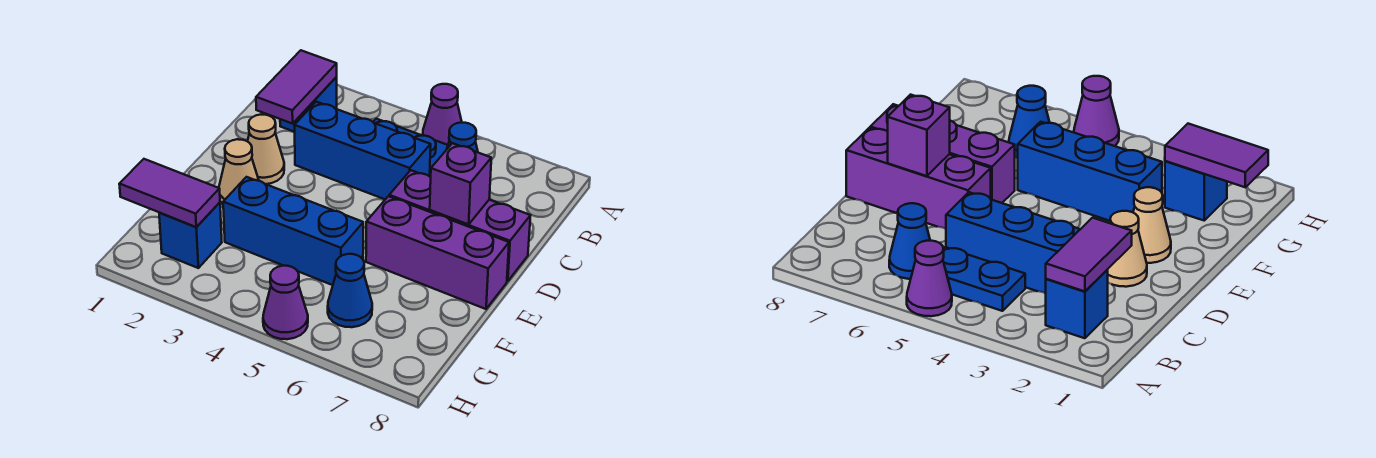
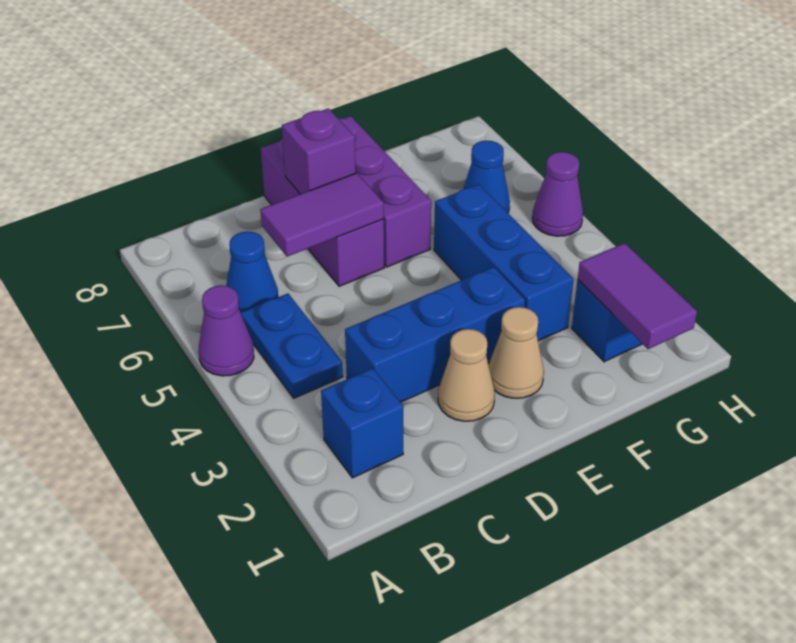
purple tile B2:C2 level 2 -> purple tile C6:D6 level 2
blue brick C3:C5 level 1 -> blue brick C3:E3 level 1

